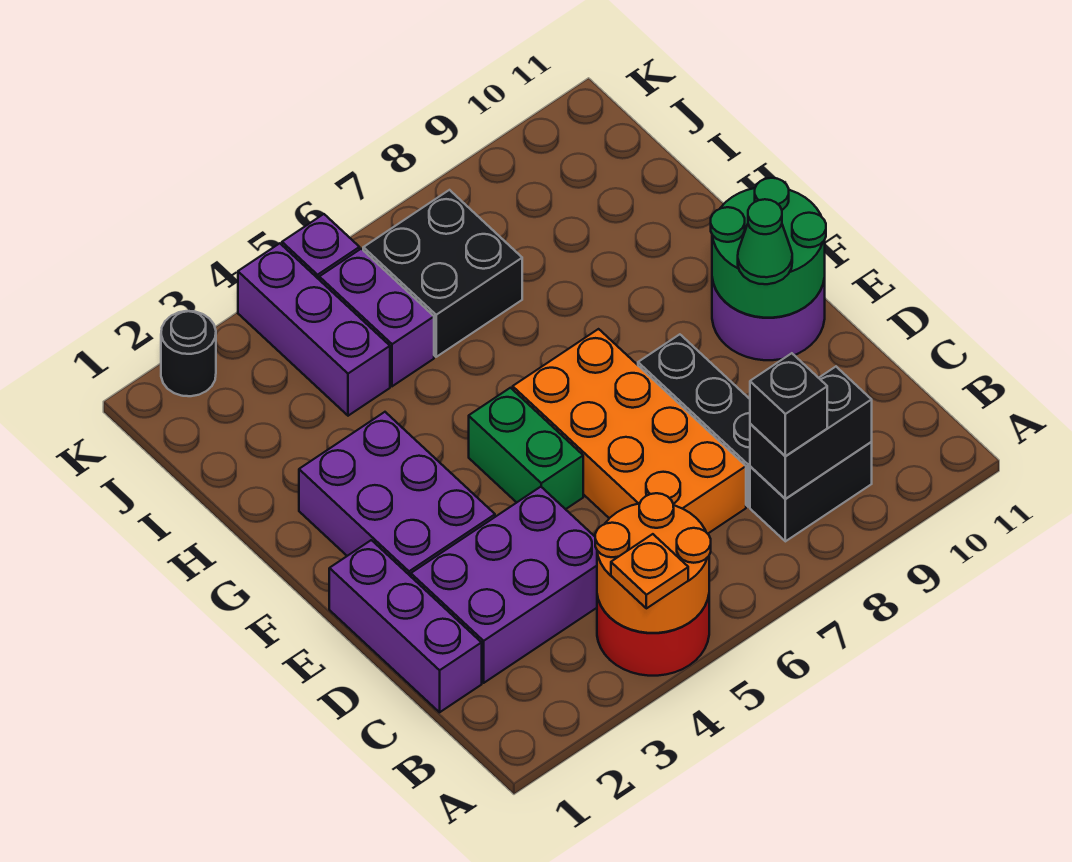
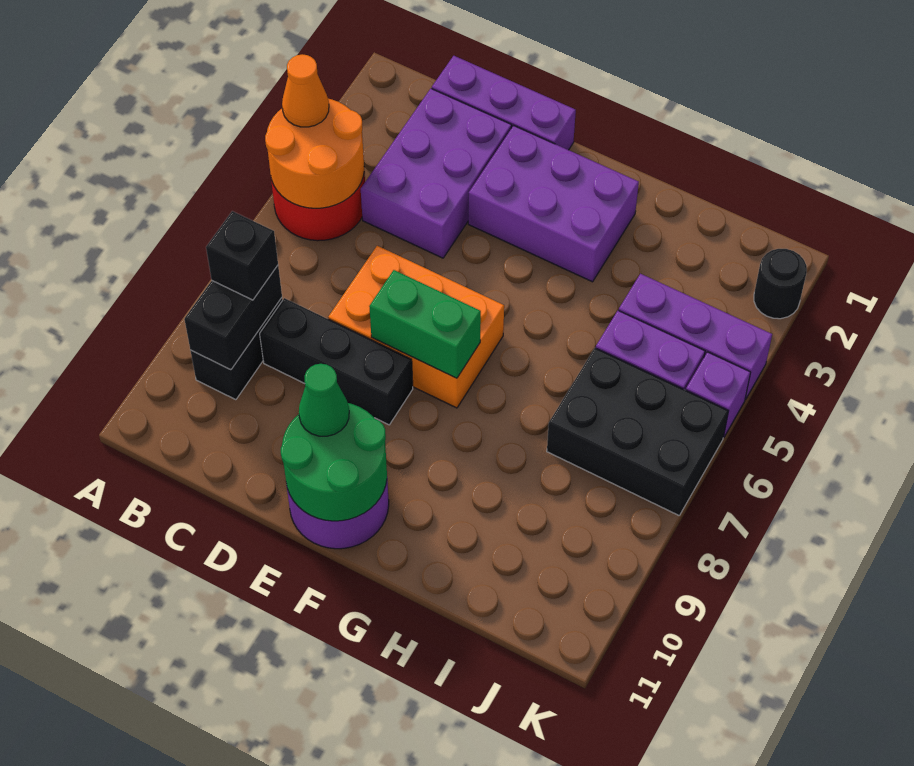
orange plate A4 level 3 -> orange cone A4 level 3
orange brick C6:F7 level 1 -> orange brick D6:F7 level 1
green brick E5:F5 level 1 -> green brick E7:F7 level 2
black brick I6:J7 level 1 -> black brick I6:K7 level 1

